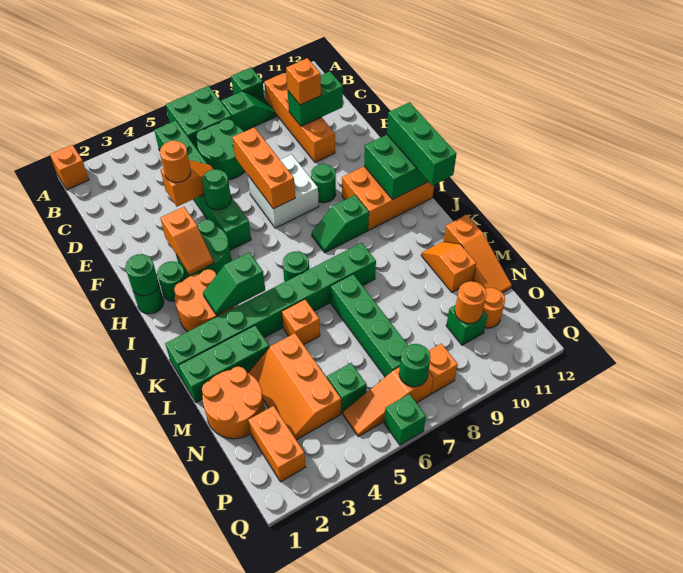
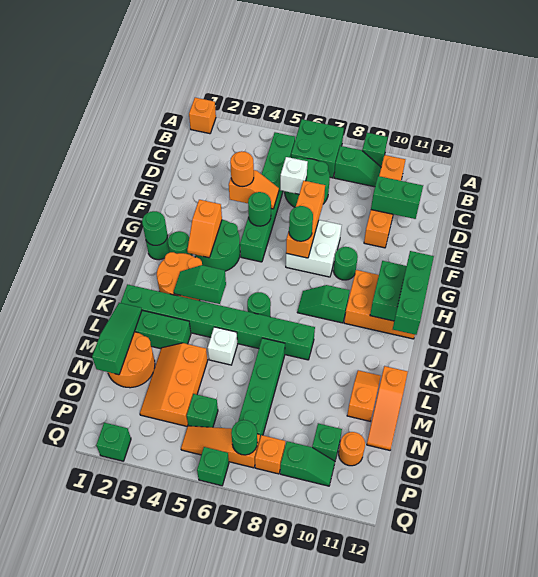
none -> white brick D6 level 2
orange brick D10 level 3 -> none
none -> green round brick G7 level 3
none -> green slope L1:N1 level 2 top N
orange brick L5 level 1 -> white brick L5 level 1
orange brick O2:P2 level 1 -> none
orange round brick O10 level 2 -> none
none -> green slope P9:P10 level 1 top 9
none -> green brick Q2 level 1

